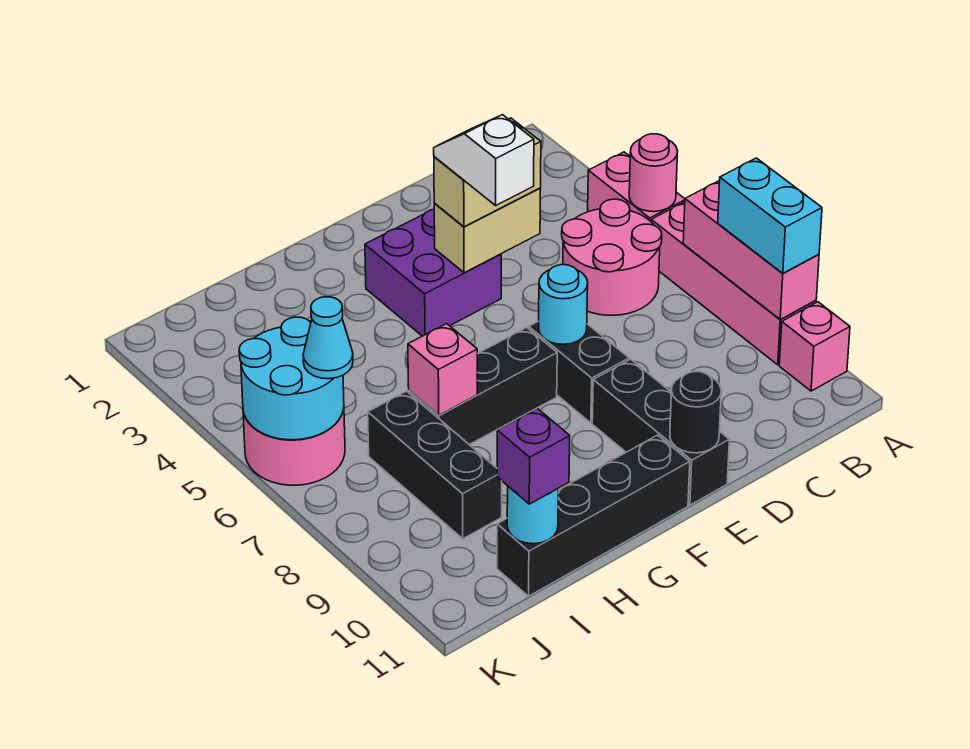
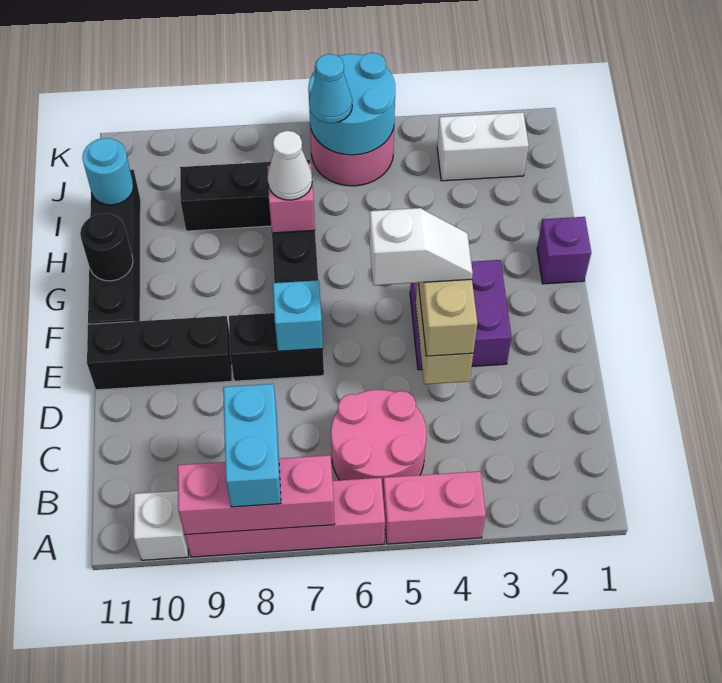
pink round brick A5 level 2 -> none
cyan brick A8:A9 level 3 -> cyan brick A8:B8 level 3
pink brick A10 level 1 -> white brick A10 level 1
cyan round brick E7 level 2 -> cyan brick E7 level 2
black round brick E11 level 2 -> black round brick G11 level 2
none -> white cone H7 level 3
purple brick I11 level 3 -> purple brick G1 level 1
none -> white brick J2:J3 level 1

